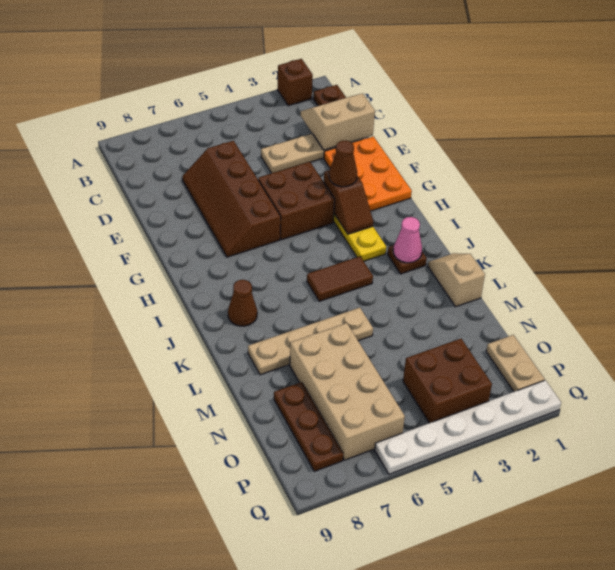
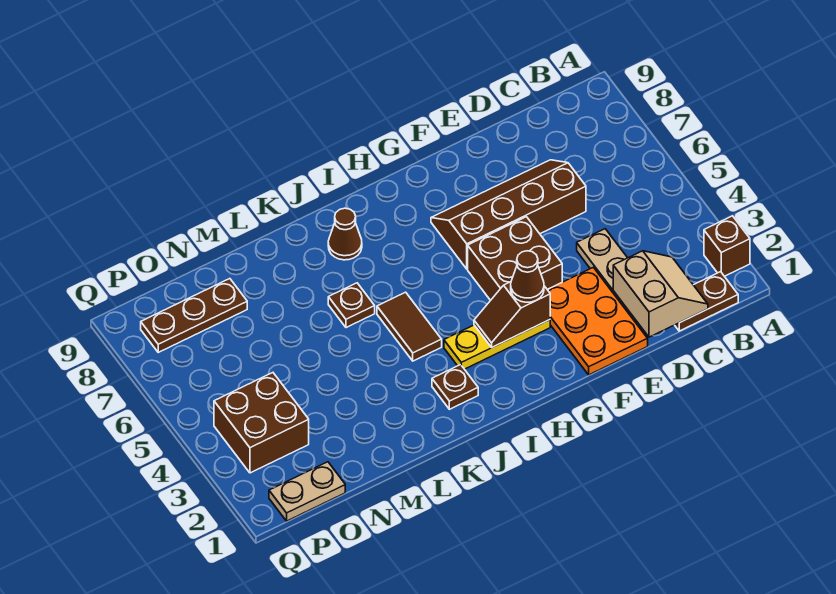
orange plate E1:G2 level 1 -> orange plate E1:F3 level 1
pink cone J2 level 2 -> none
tan slope K1:L1 level 1 top L -> none
none -> brown plate K6 level 1
tan plate L5:L8 level 1 -> none
tan brick M6:P7 level 1 -> none
white plate Q1:Q6 level 1 -> none

